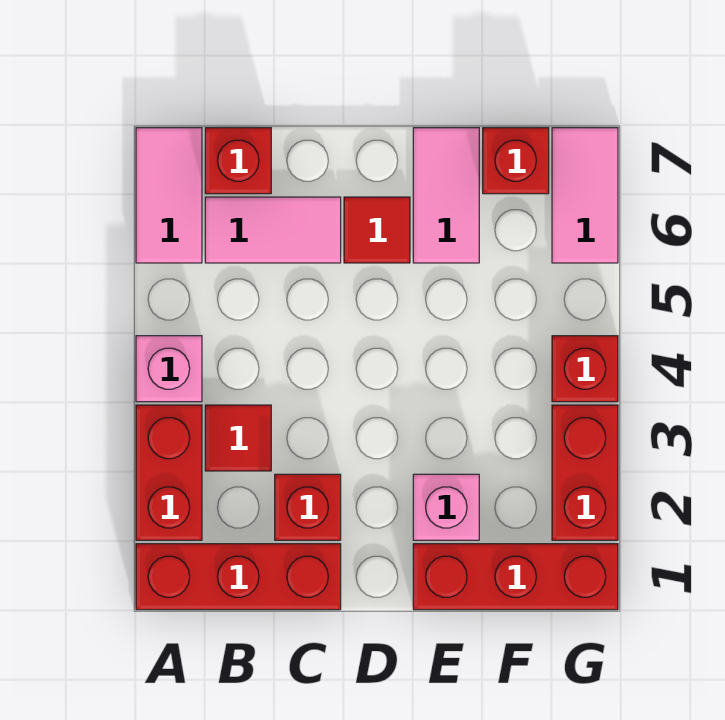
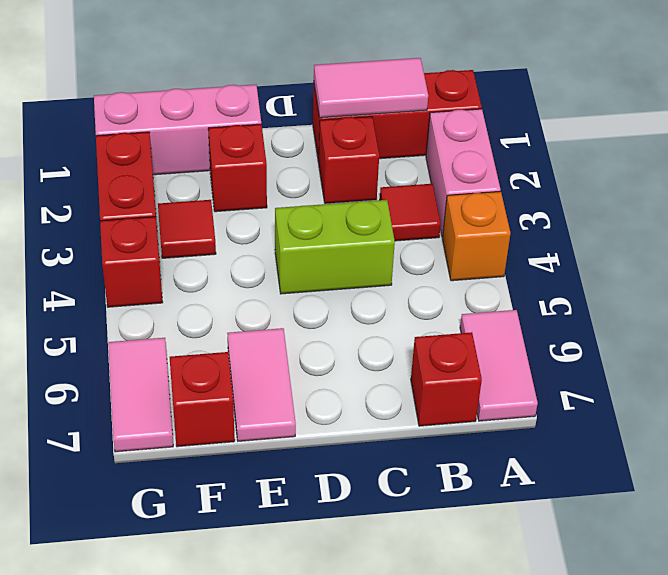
red brick A2:A3 level 1 -> pink brick A2:A3 level 1
pink brick A4 level 1 -> orange brick A4 level 1
pink tile B6:C6 level 1 -> pink tile B1:C1 level 2
none -> lime brick C4:D4 level 1
red tile D6 level 1 -> red tile F3 level 1
red brick E1:G1 level 1 -> pink brick E1:G1 level 1
pink brick E2 level 1 -> red brick E2 level 1

